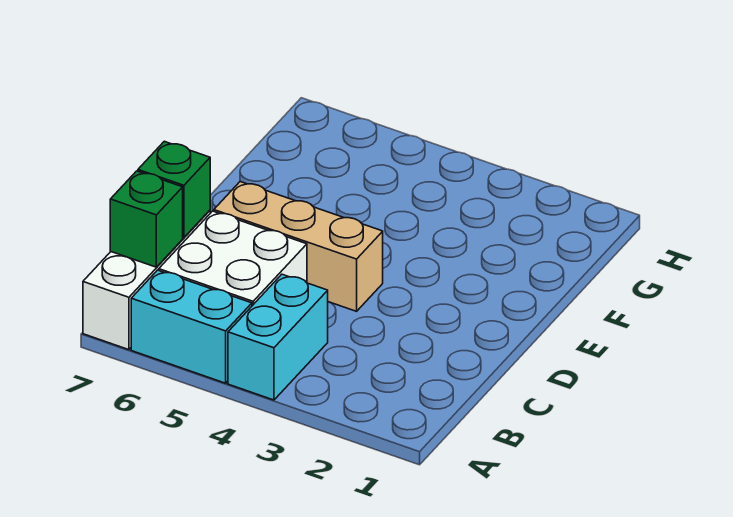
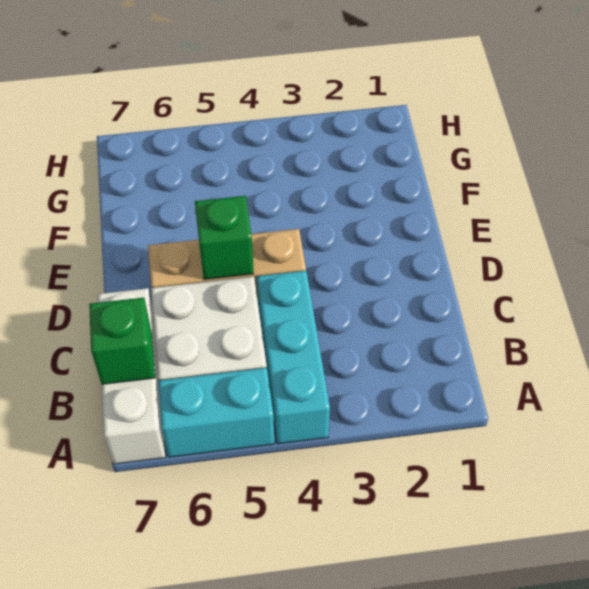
cyan brick A4:B4 level 1 -> cyan brick A4:C4 level 1
green brick C7 level 2 -> green brick D5 level 2

